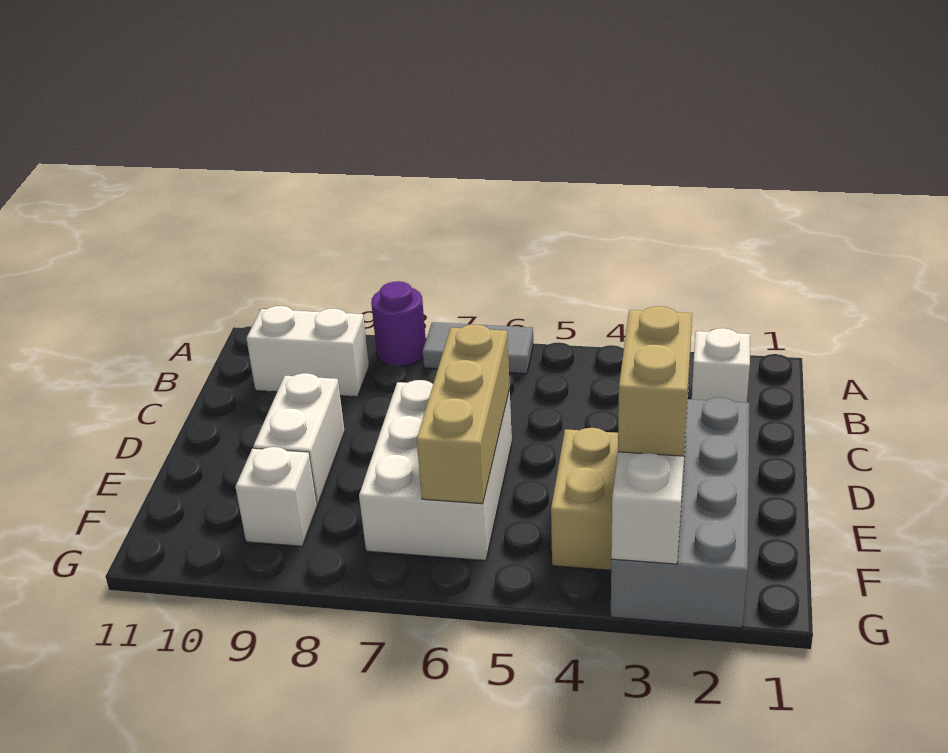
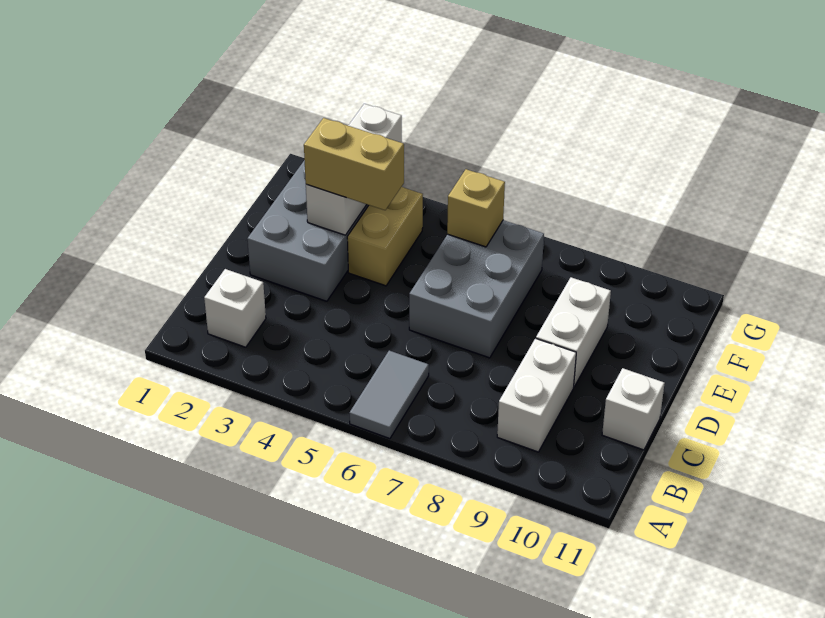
grey tile A6:A7 level 1 -> grey tile A6:B6 level 1
purple round brick A8 level 1 -> none
white brick B9:B10 level 1 -> white brick B9:C9 level 1
white brick D6:F7 level 1 -> grey brick D6:F7 level 1
tan brick D6:F6 level 2 -> tan brick F6 level 2
tan brick E3:F3 level 3 -> tan brick E3:E4 level 3
white brick F9 level 1 -> white brick C11 level 1

